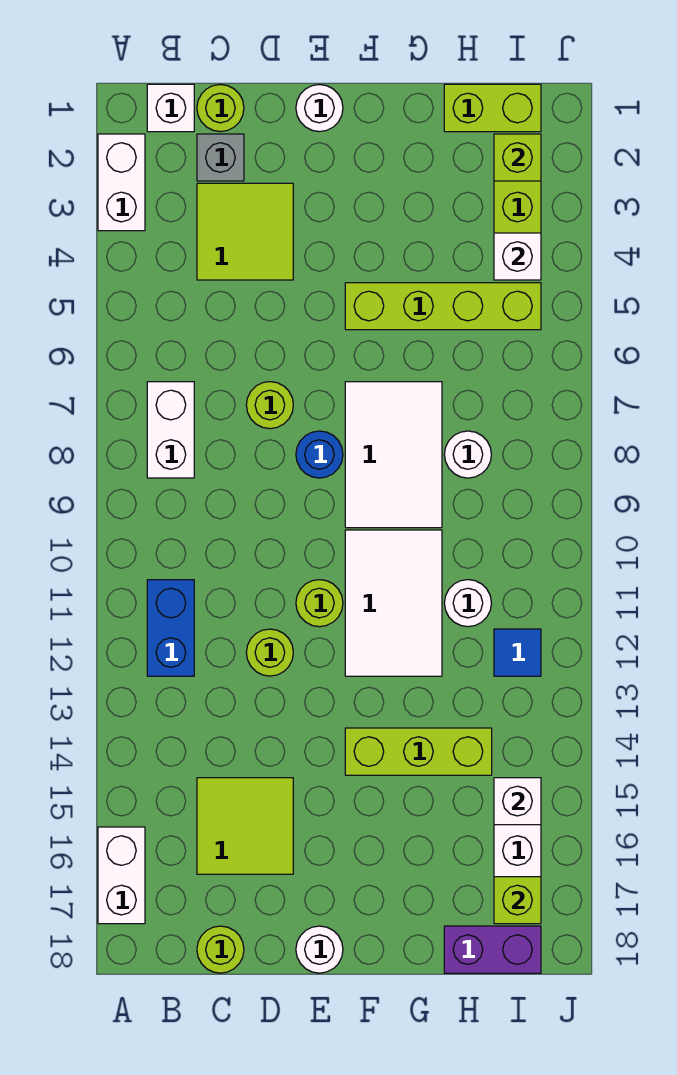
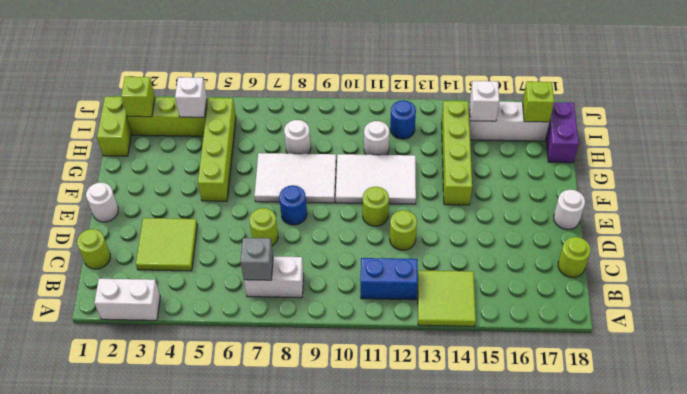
white brick A16:A17 level 1 -> none
white brick B1 level 1 -> none
grey brick C2 level 1 -> grey brick B7 level 2
lime tile C15:D16 level 1 -> lime tile A13:B14 level 1
lime brick F14:H14 level 1 -> lime brick F14:I14 level 1
blue tile I12 level 1 -> blue round brick I12 level 1

